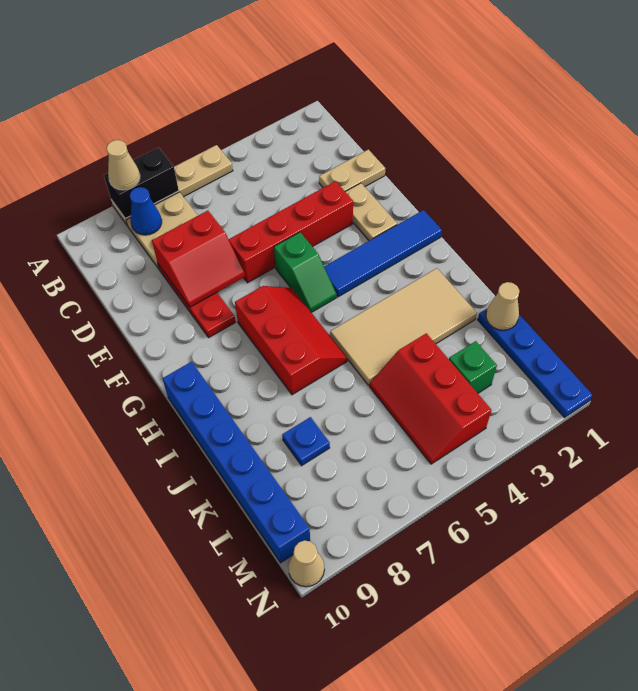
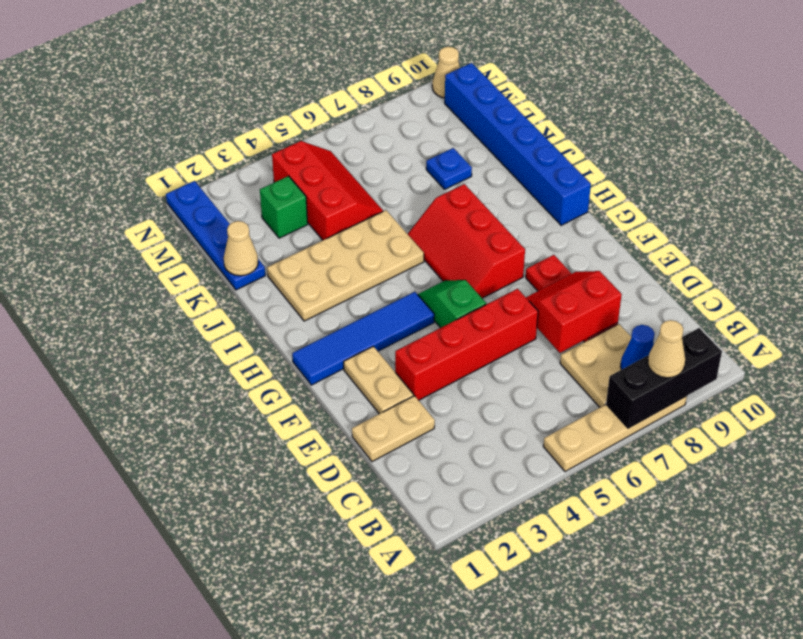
black brick A7:A8 level 2 -> black brick A7:A9 level 2
tan tile I2:J5 level 1 -> tan plate I2:J5 level 1

